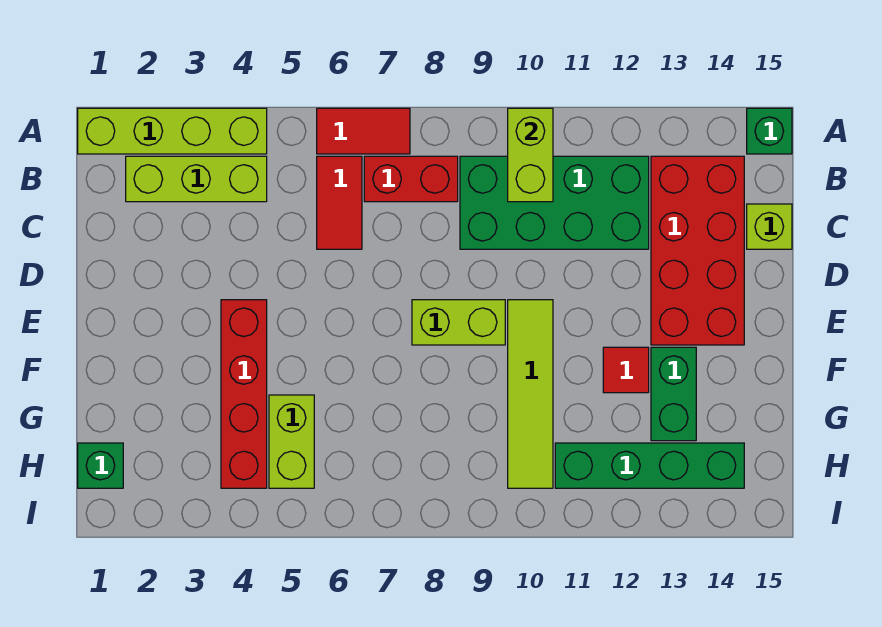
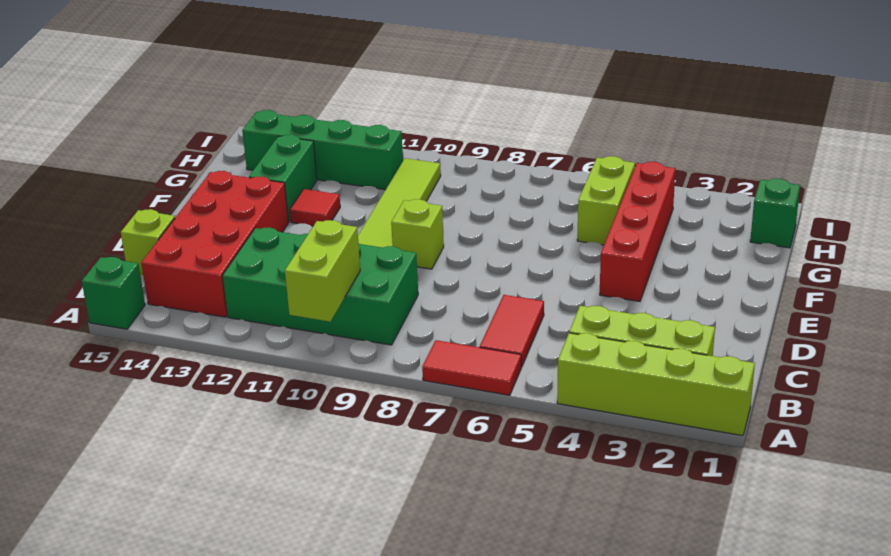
red brick B7:B8 level 1 -> none
lime brick E8:E9 level 1 -> lime brick E9 level 1

